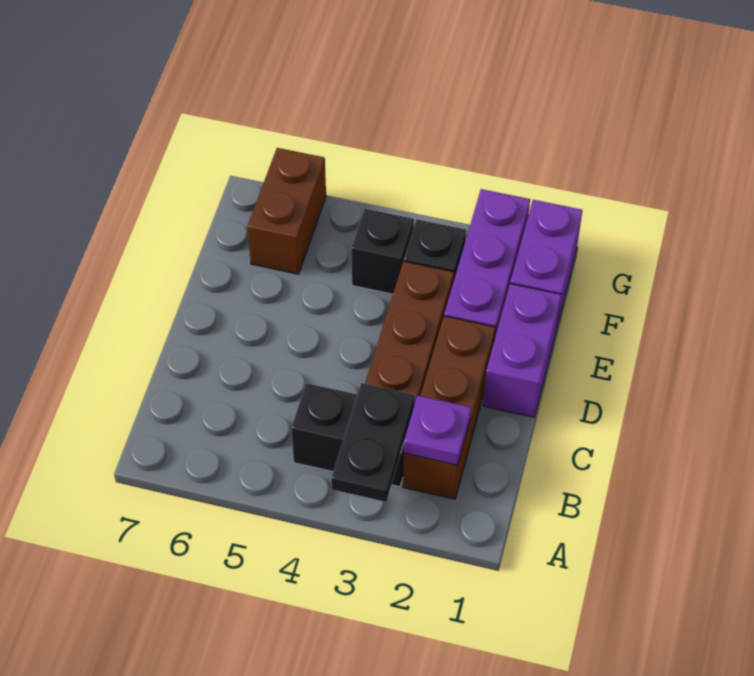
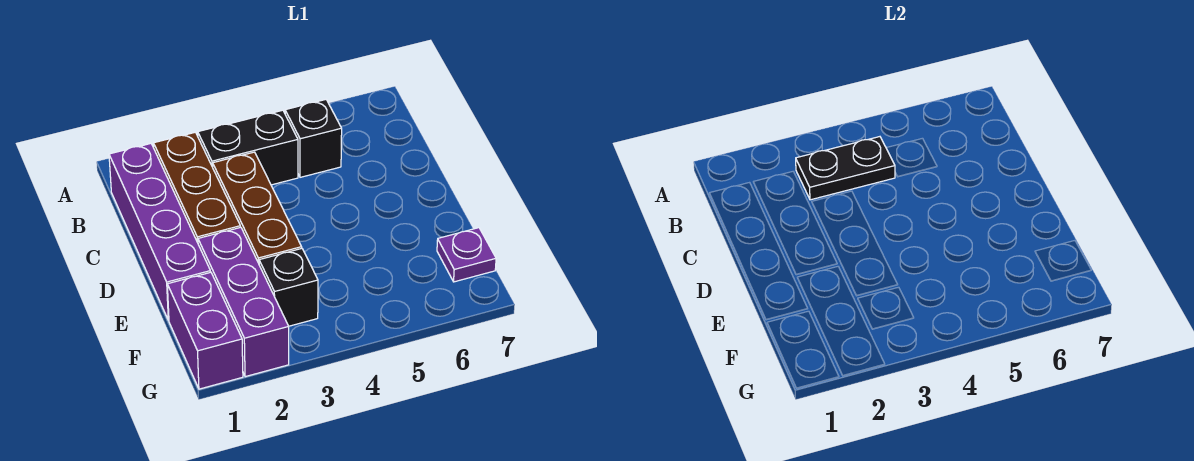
black plate A3:B3 level 2 -> black plate B3:B4 level 2
purple plate B2 level 2 -> purple plate F7 level 1
purple brick D1:E1 level 1 -> purple brick B1:E1 level 1
black brick F4 level 1 -> black brick B5 level 1
brown brick F6:G6 level 1 -> none

